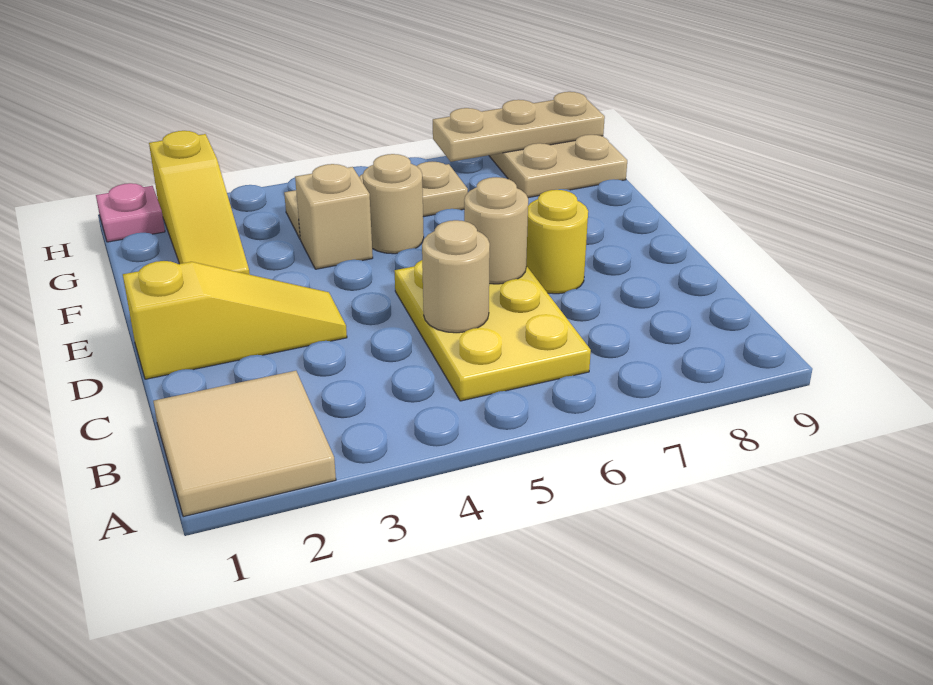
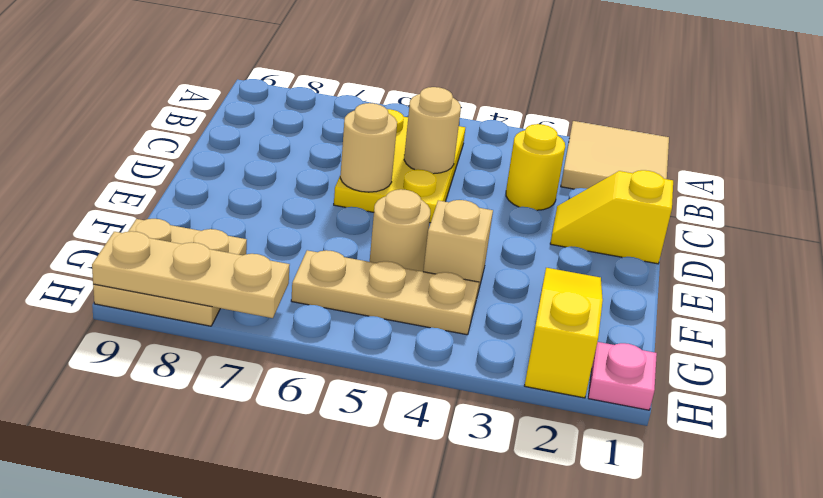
yellow slope D1:D3 level 1 top 1 -> yellow slope D1:D2 level 1 top 1
yellow round brick D7 level 1 -> yellow round brick C3 level 1

